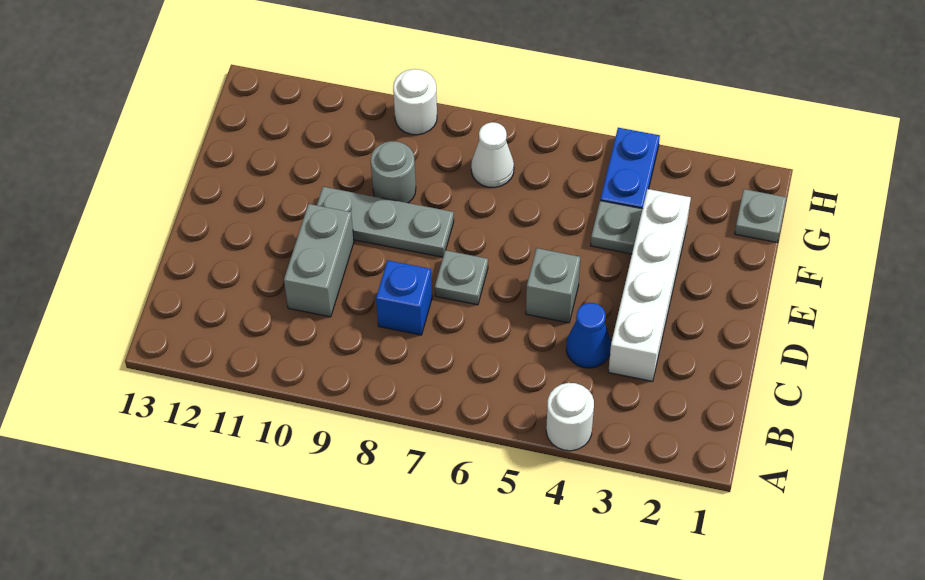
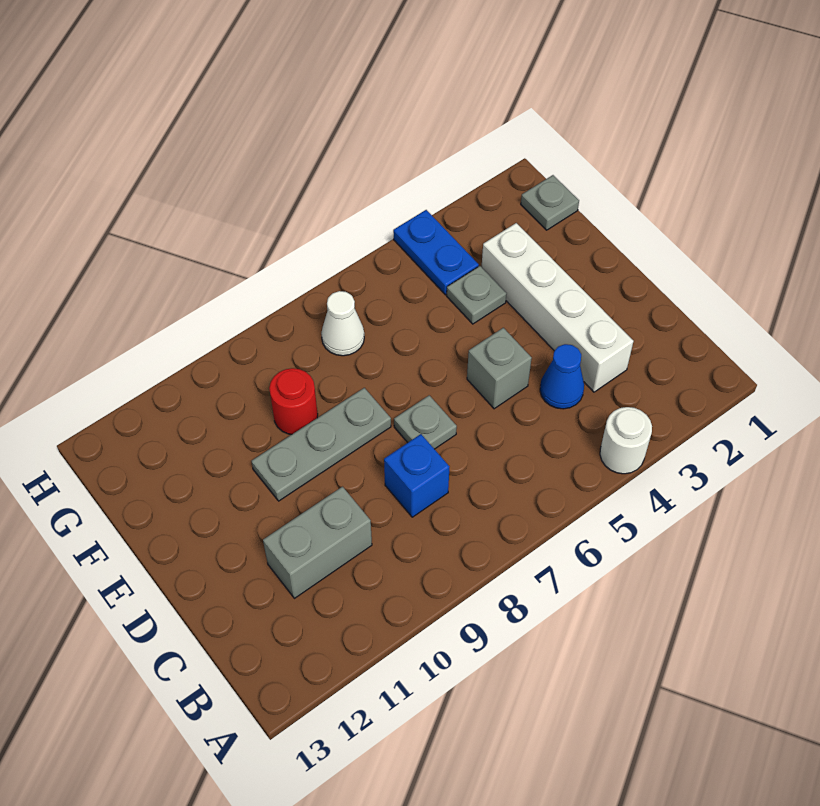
grey brick C10:D10 level 1 -> grey brick C10:C11 level 1
grey round brick F9 level 1 -> red round brick F9 level 1
white round brick H9 level 1 -> none

